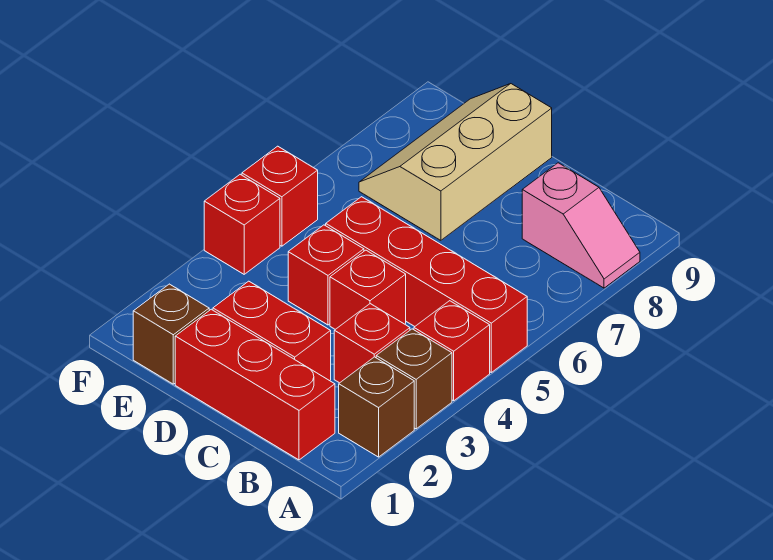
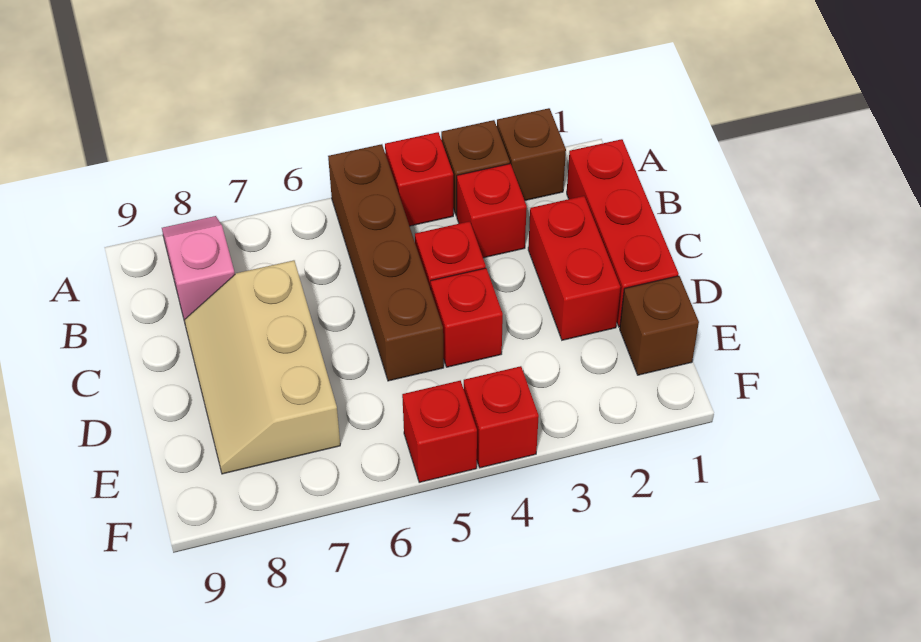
red brick A5:D5 level 1 -> brown brick A5:D5 level 1
tan slope D7:E9 level 1 top D -> tan slope C7:E8 level 1 top 7

